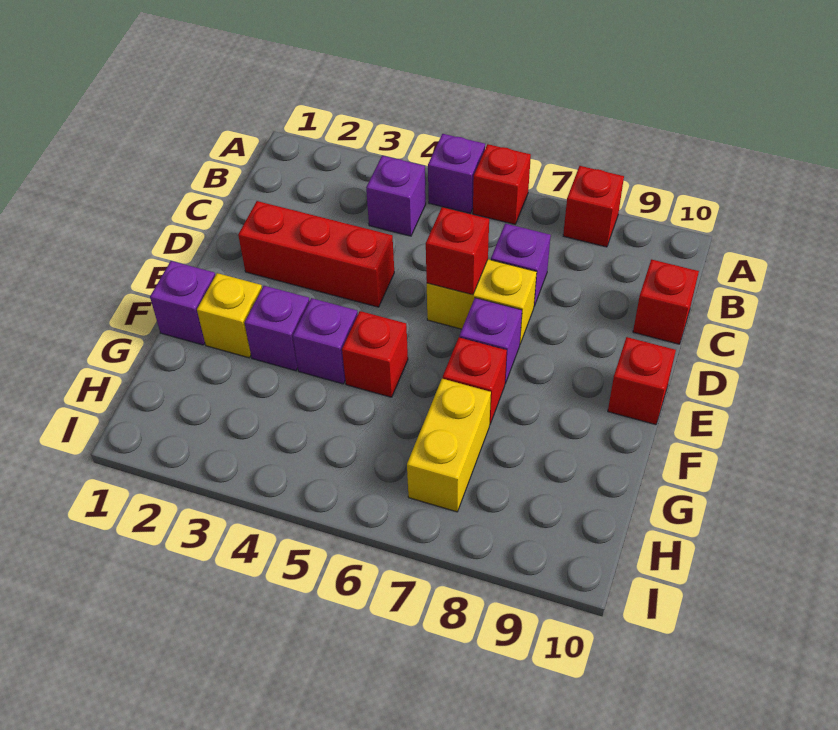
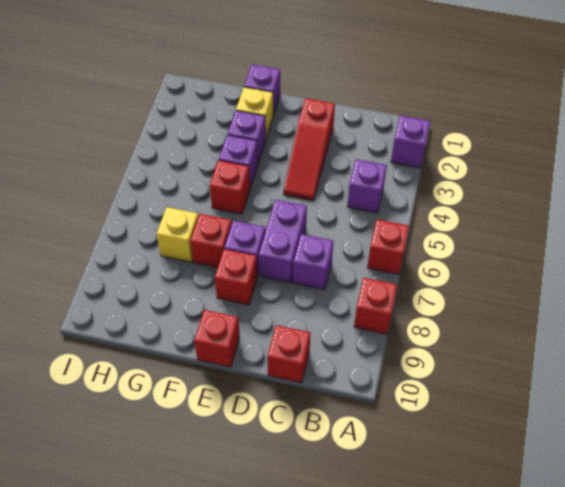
purple brick A5 level 1 -> purple brick A2 level 1
red brick D2:D4 level 1 -> red slope D2:D4 level 1 top 2
yellow brick D6:D7 level 1 -> purple brick D6:D7 level 1
red brick D6 level 2 -> red brick E8 level 1
yellow brick G7:H7 level 1 -> yellow brick G7 level 1

